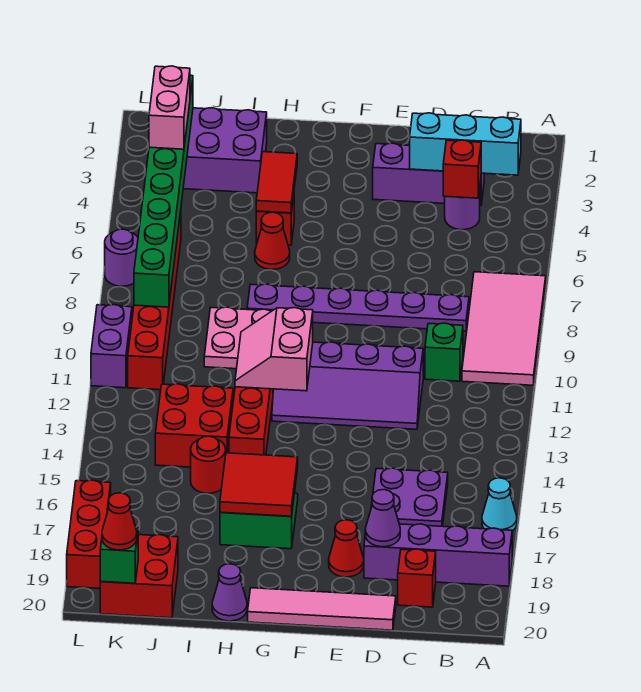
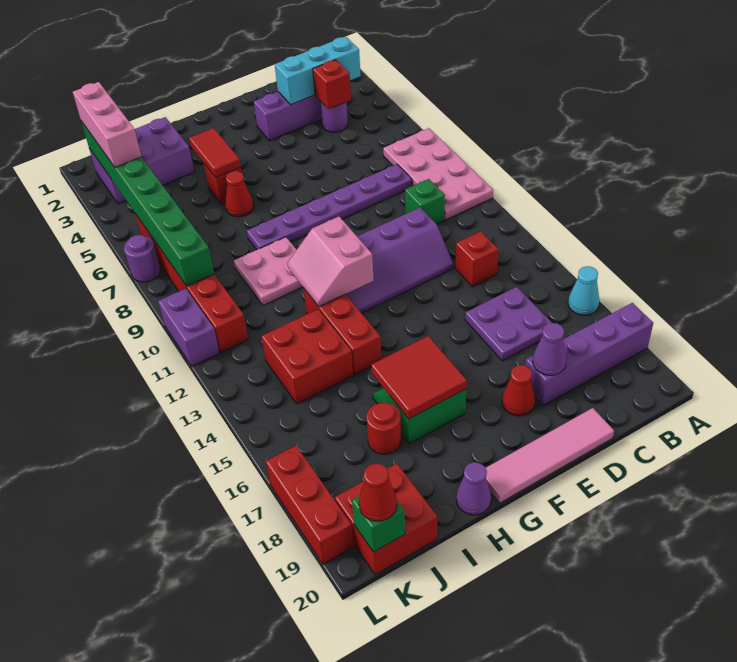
pink tile A7:B10 level 1 -> pink plate A7:B10 level 1
red brick C19 level 1 -> red brick C13 level 1
red round brick I15 level 1 -> red round brick I17 level 1
pink brick K3:K4 level 3 -> pink brick K2:K4 level 3

